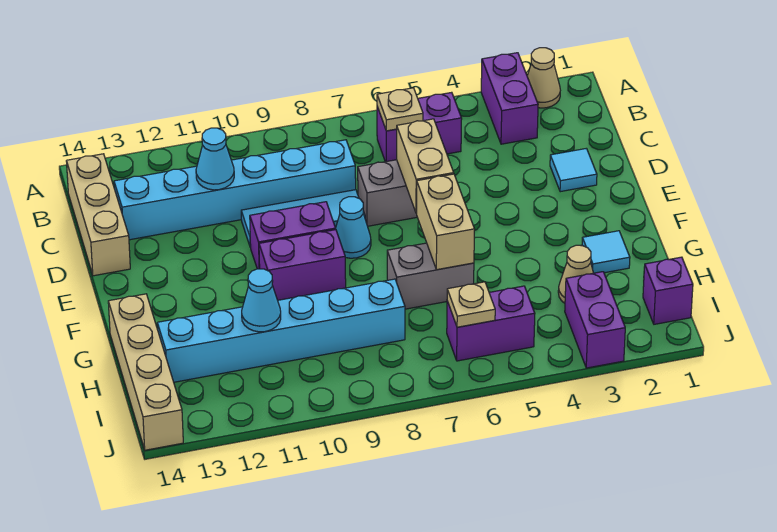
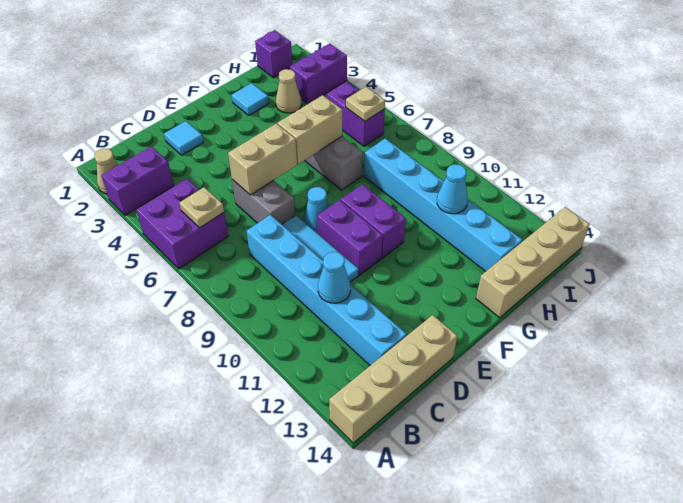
purple brick B5:B6 level 1 -> purple brick A5:B6 level 1
tan brick B14:D14 level 1 -> tan brick A14:D14 level 1

